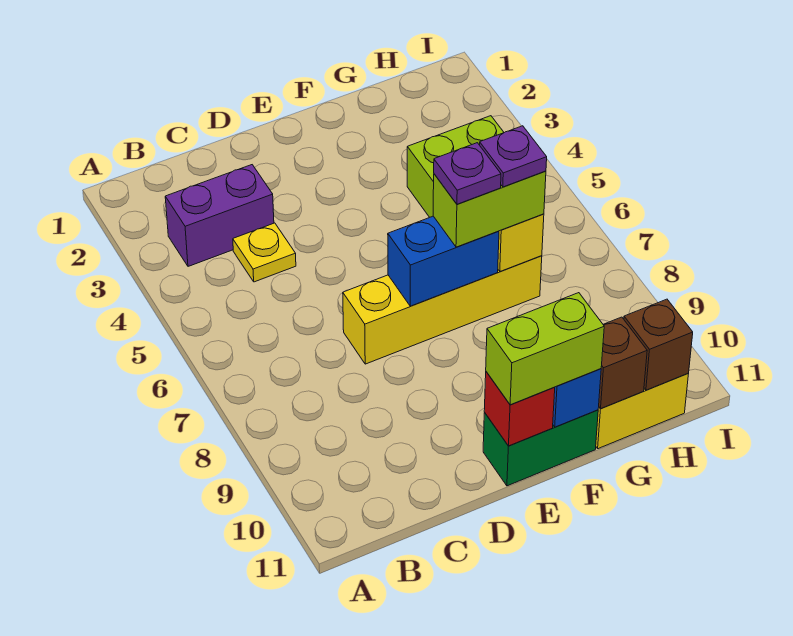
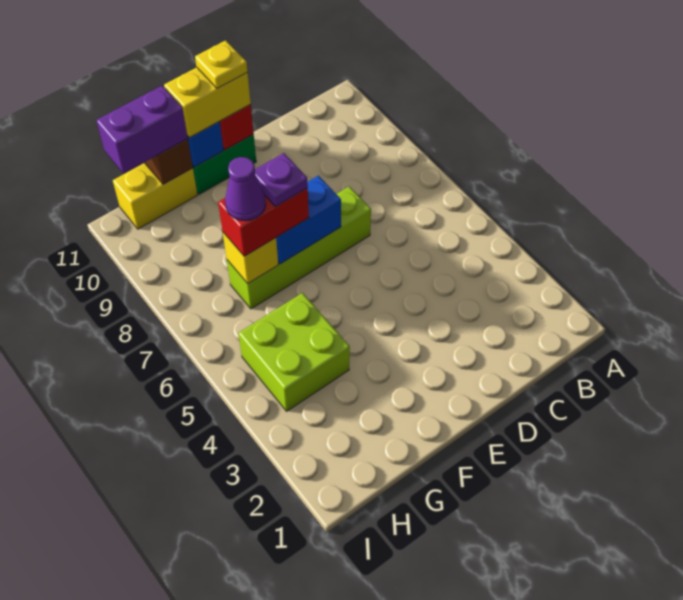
purple brick B3:C3 level 1 -> purple brick G11:H11 level 3
yellow plate C4 level 1 -> yellow plate E11 level 4
yellow brick D7:G7 level 1 -> lime brick D7:G7 level 1
lime brick E11:F11 level 3 -> yellow brick E11:F11 level 3
lime brick F7:G7 level 3 -> red brick F7:G7 level 3
purple plate G7 level 4 -> purple cone G7 level 4
brown brick H11 level 2 -> none

